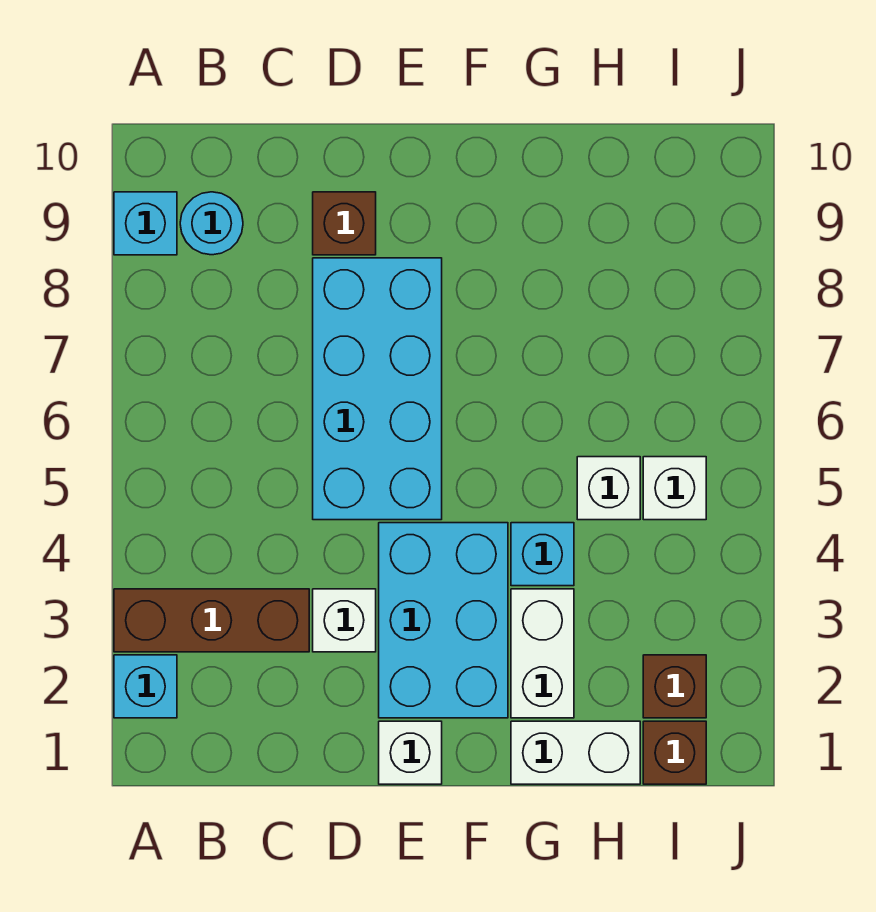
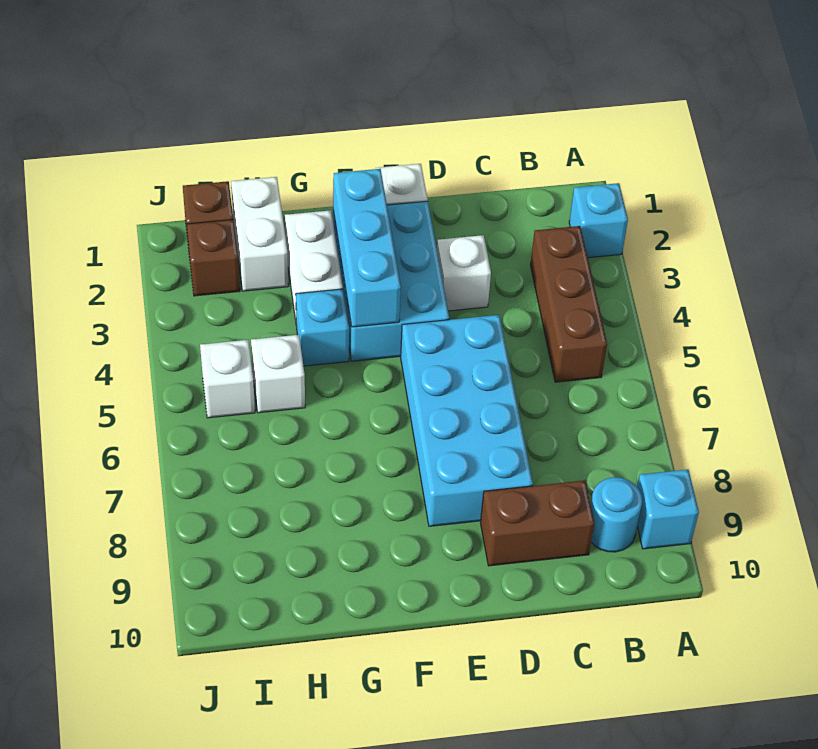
brown brick A3:C3 level 1 -> brown brick B3:B5 level 1
brown brick D9 level 1 -> brown brick C9:D9 level 1
none -> cyan brick F2:F4 level 2
white brick G1:H1 level 1 -> white brick H1:H2 level 1

